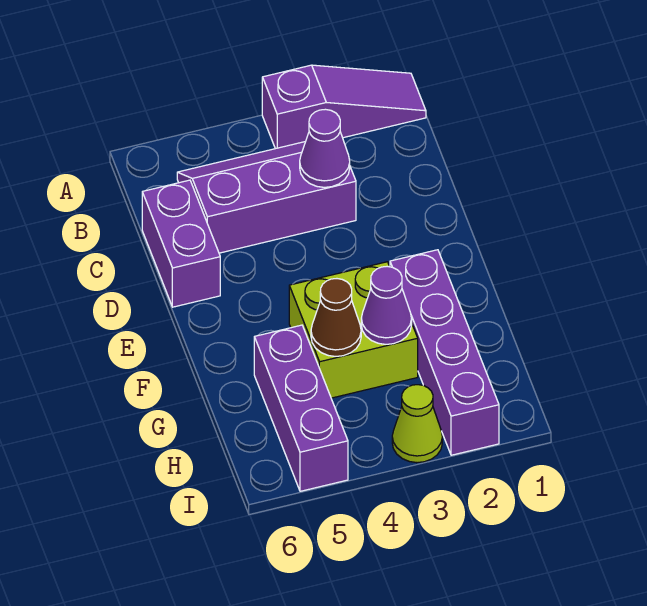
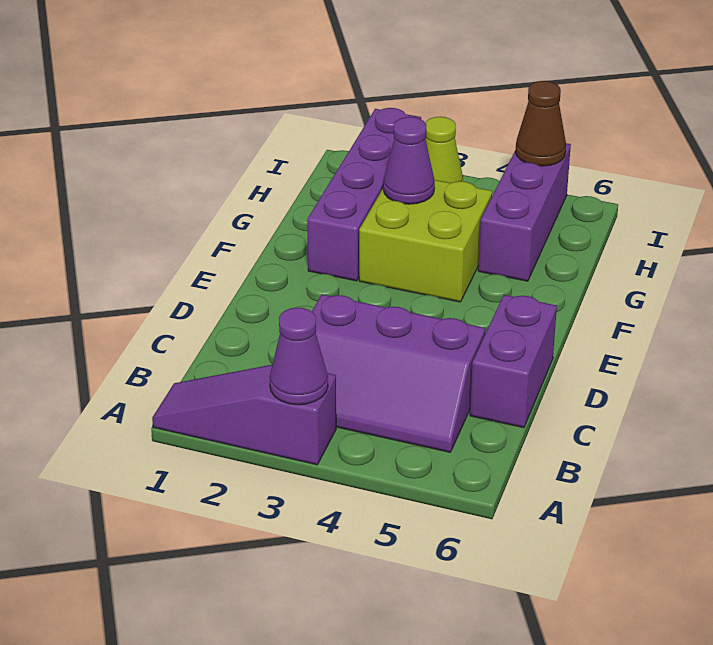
purple cone C3 level 2 -> purple cone A3 level 2
brown cone G4 level 2 -> brown cone I5 level 2

